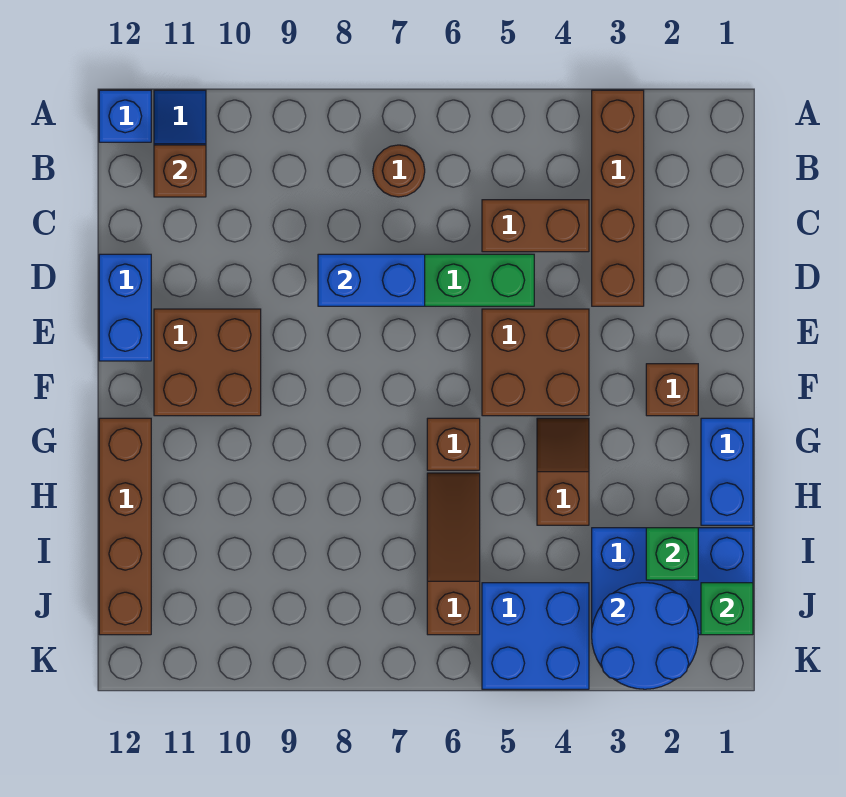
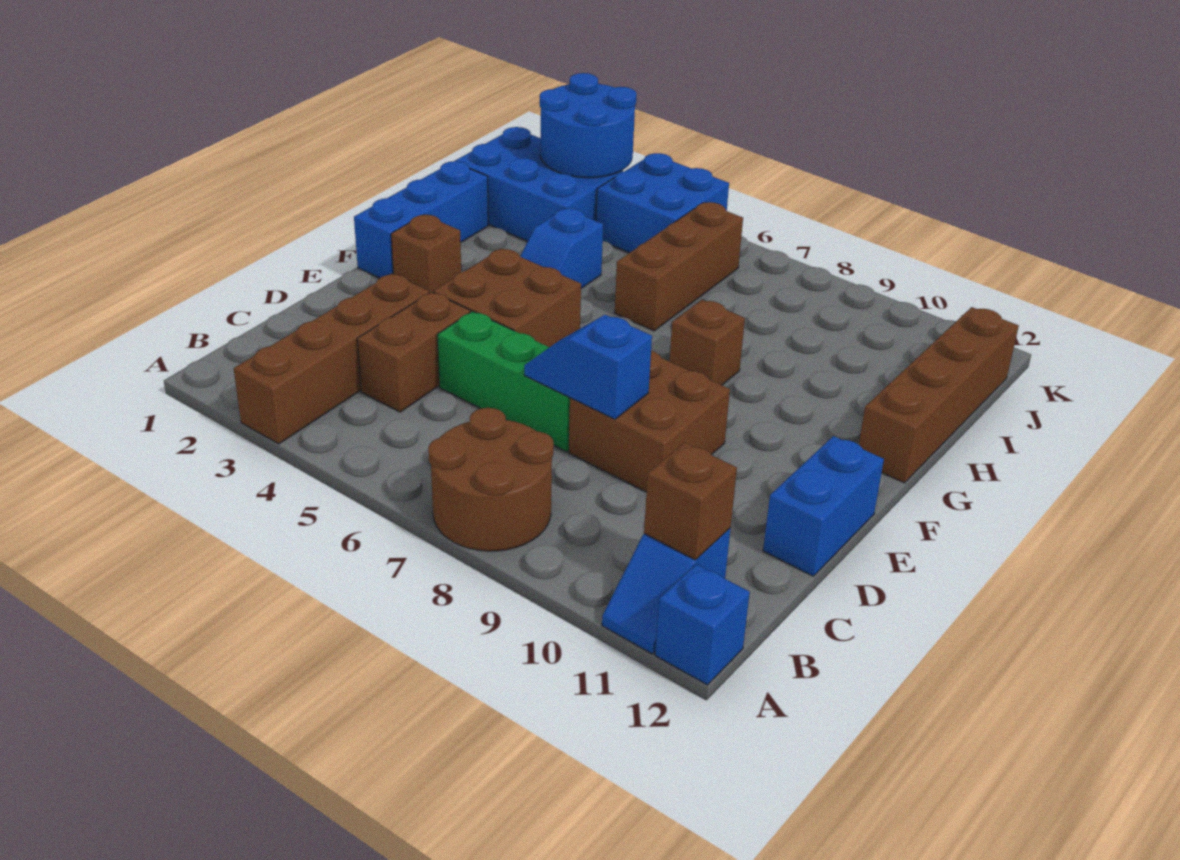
brown round brick B7 level 1 -> brown round brick A7:B8 level 1
brown brick C4:C5 level 1 -> brown brick C4:D4 level 1
blue brick D7:D8 level 2 -> blue slope D7:D8 level 2 top 8
brown brick E10:F11 level 1 -> brown brick D8:E9 level 1
blue brick G1:H1 level 1 -> blue brick F1:H1 level 1
brown slope G4:H4 level 1 top H -> blue slope G4:H4 level 1 top H
brown brick G6 level 1 -> brown brick G8 level 1
brown slope H6:J6 level 1 top J -> brown brick H6:J6 level 1
green brick I2 level 2 -> none
green brick J1 level 2 -> none

